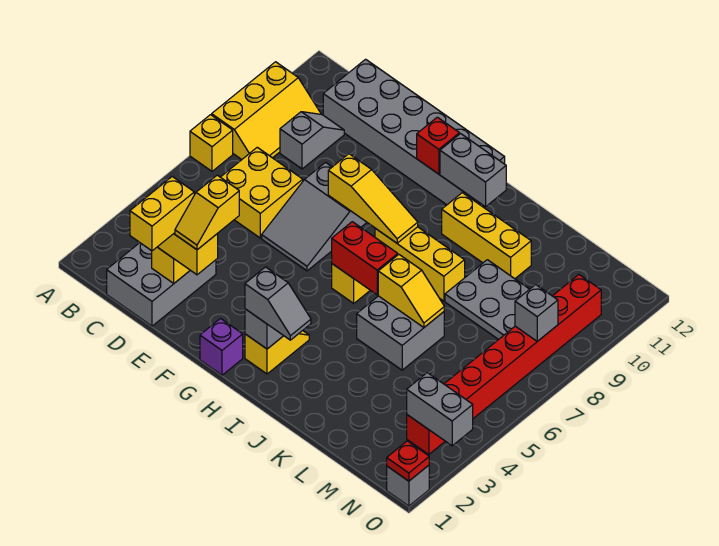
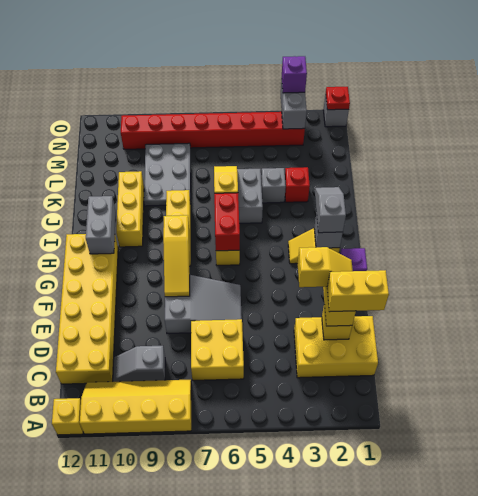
yellow brick A7 level 1 -> yellow brick A12 level 1
yellow slope A8:B10 level 1 top A -> yellow slope A8:B11 level 1 top A
grey brick C1:D3 level 1 -> yellow brick C1:D3 level 1
grey brick C11:H12 level 1 -> yellow brick C11:H12 level 1
yellow slope F8:H8 level 2 top F -> yellow slope F8:H8 level 2 top H
red brick G11 level 2 -> red brick K3 level 1
grey brick N8 level 2 -> grey brick K4 level 1
none -> purple brick O3 level 3

